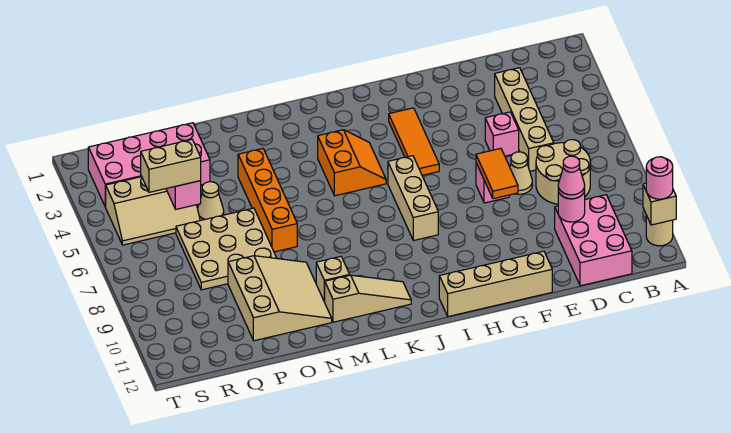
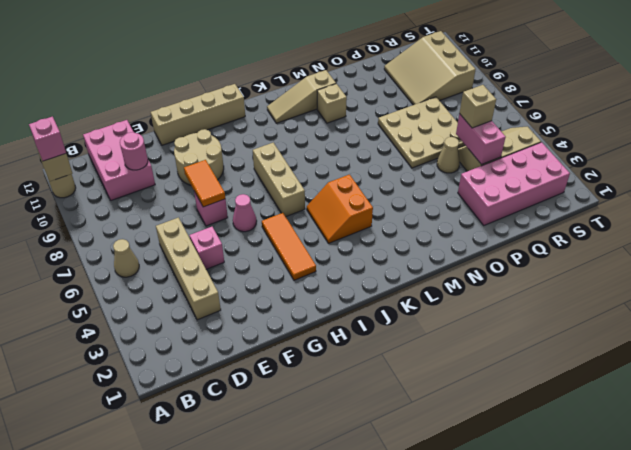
pink round brick A11 level 3 -> pink brick A11 level 3
tan round brick C7:D8 level 1 -> tan round brick F9:G10 level 1
pink cone D10 level 3 -> pink cone G6 level 1
tan cone E7 level 1 -> tan cone B6 level 1
orange brick N4:N7 level 1 -> none
tan slope N9:P11 level 1 top P -> tan slope Q9:S11 level 1 top S
tan brick Q5:R5 level 3 -> tan brick Q5 level 3

